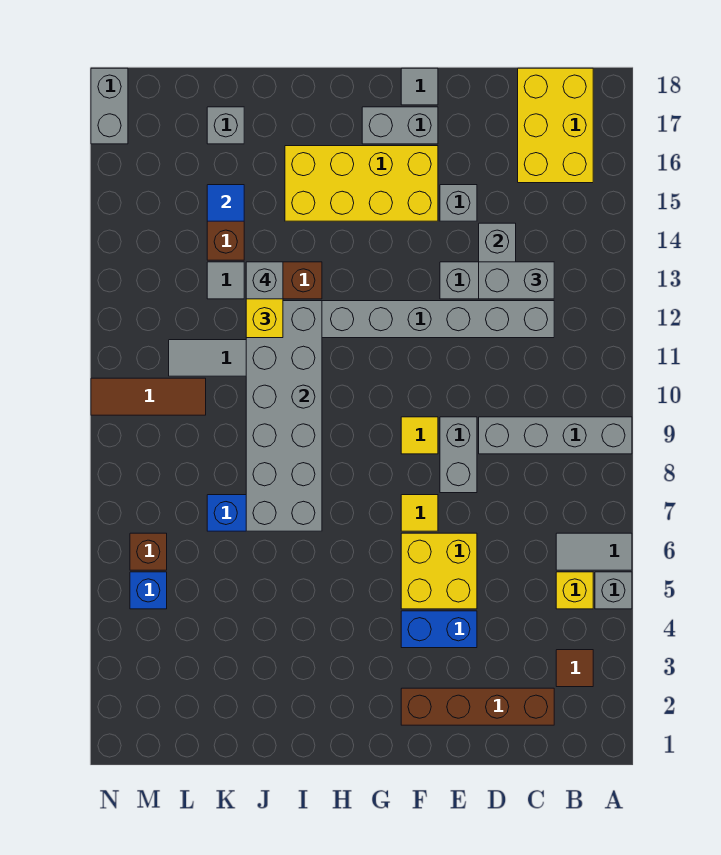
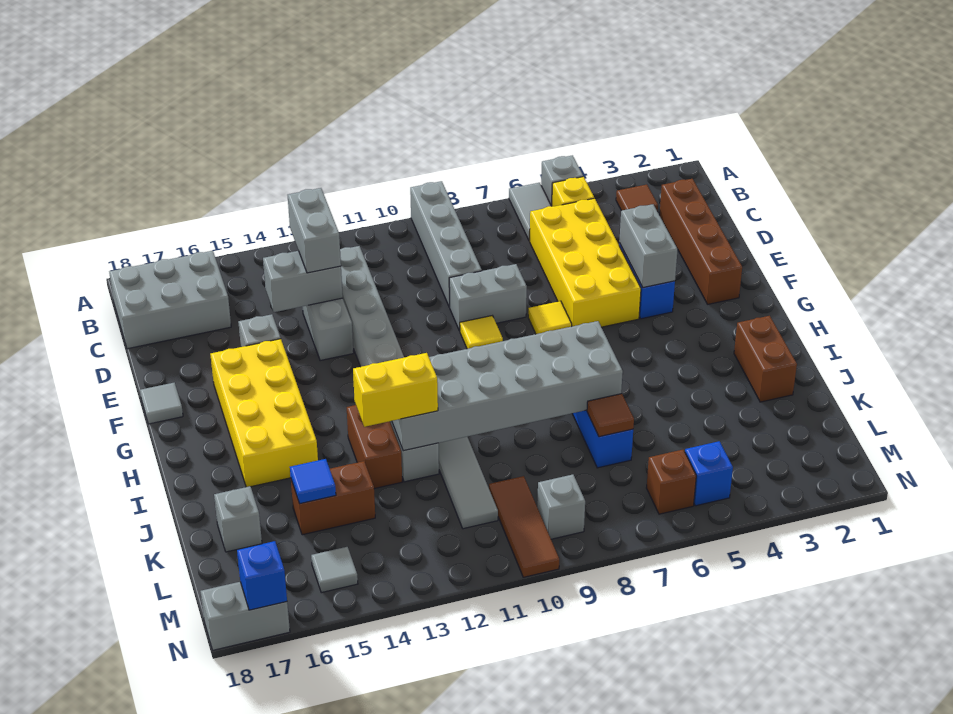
yellow brick B16:C18 level 1 -> grey brick B16:C18 level 1
yellow brick E5:F6 level 1 -> yellow brick C5:F6 level 1
grey brick F17:G17 level 1 -> grey brick E4:F4 level 2
none -> brown brick I2:J2 level 1
grey brick J13 level 4 -> grey brick M9 level 1
none -> brown tile K7 level 2
grey tile K13 level 1 -> grey tile M15 level 1
none -> blue brick N17 level 2

